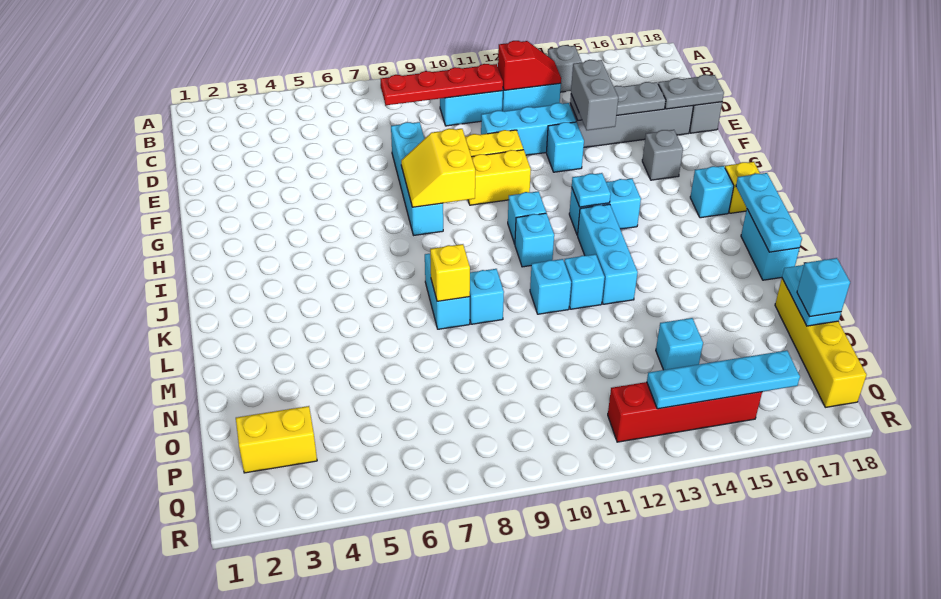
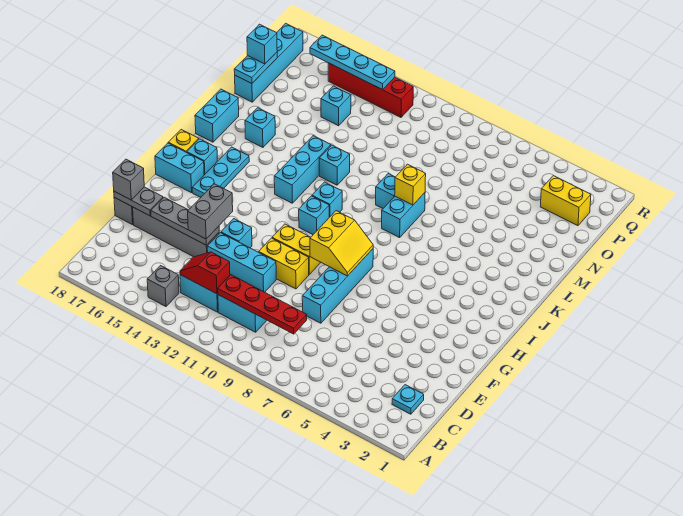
grey brick G16 level 1 -> grey brick E18 level 3
cyan brick I13:I14 level 1 -> cyan brick H17:H18 level 1
cyan plate I13 level 2 -> cyan plate C2 level 1
cyan plate J18:L18 level 2 -> cyan plate H16:J16 level 1
cyan brick L11 level 1 -> cyan brick L16 level 1
yellow brick N18:Q18 level 1 -> cyan brick N18:Q18 level 1

